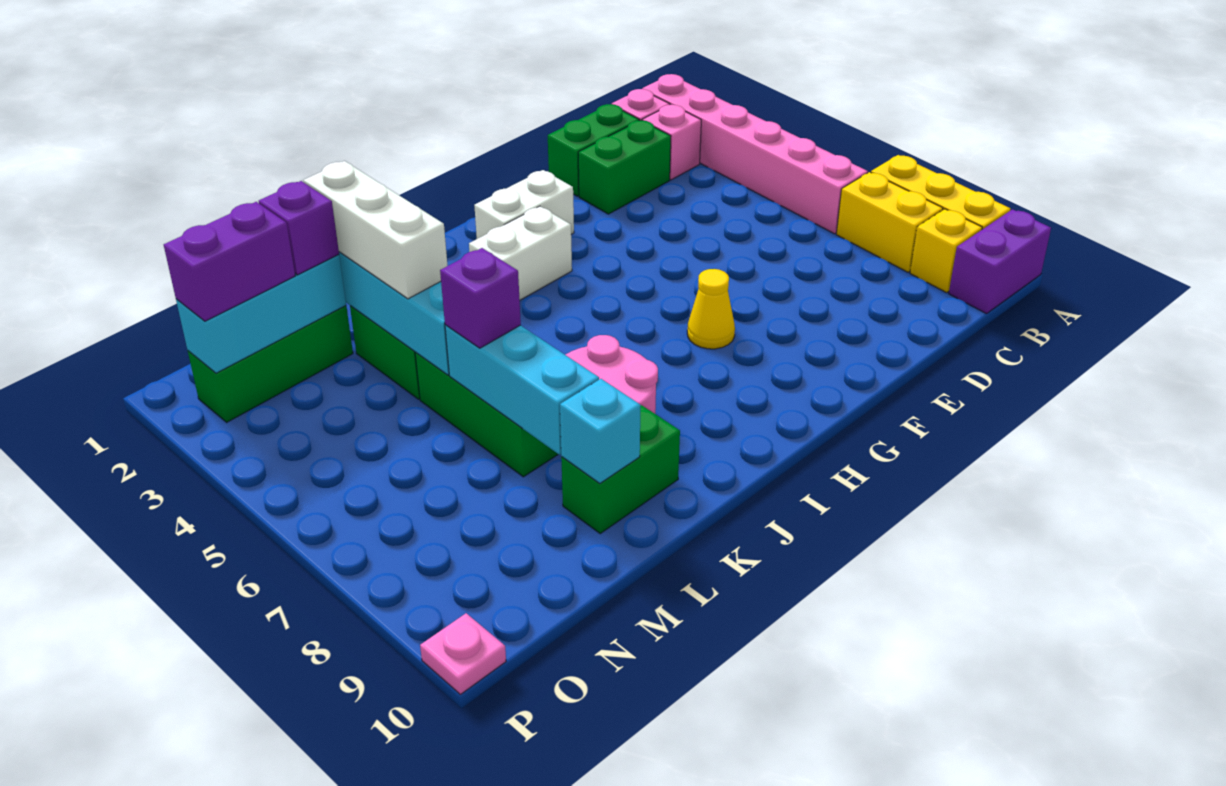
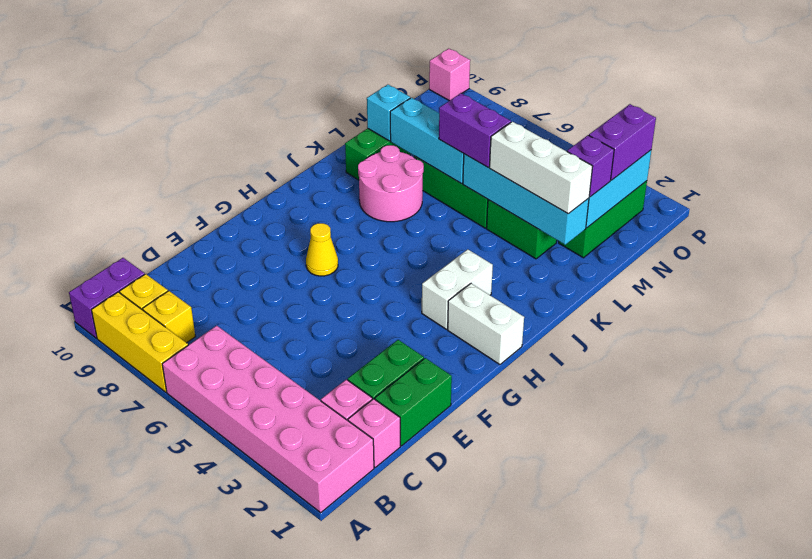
pink brick B1:B6 level 1 -> pink brick A1:B6 level 1
yellow brick B7:B8 level 1 -> yellow brick B8 level 1
white brick G2:H2 level 1 -> white brick H1:H2 level 1
purple brick L6 level 3 -> purple brick L5:L6 level 3
pink plate P10 level 1 -> pink brick P10 level 1

